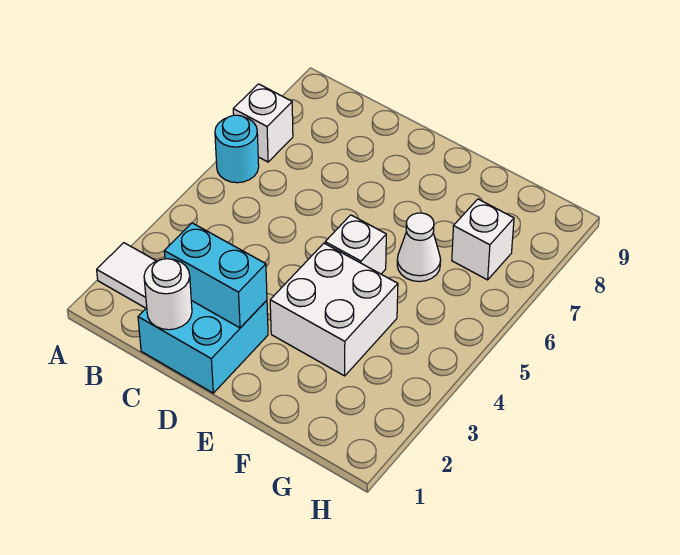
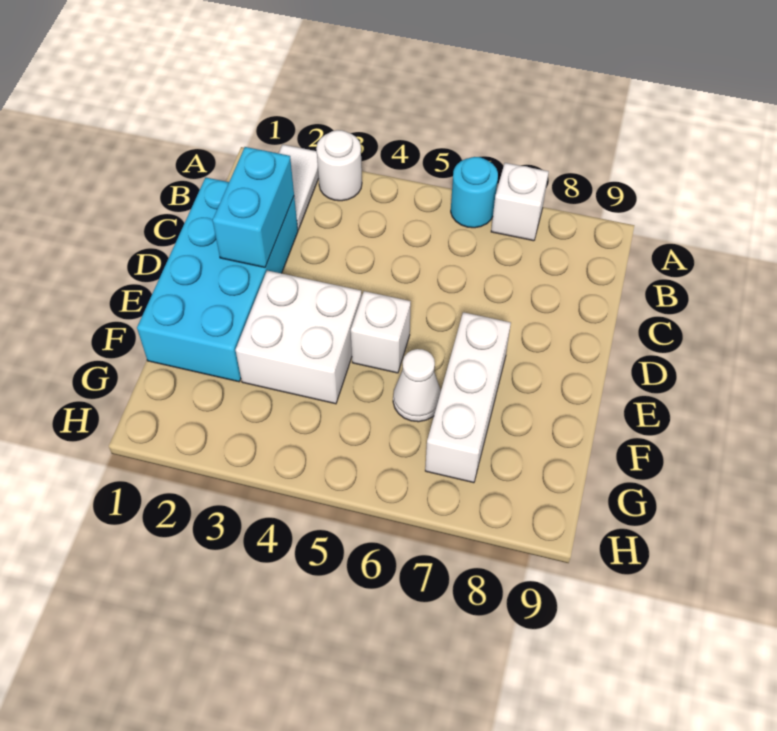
cyan brick C1:D2 level 1 -> cyan brick C1:F2 level 1
white round brick C1 level 2 -> white round brick A3 level 1
white brick G7 level 1 -> white brick E7:G7 level 1

